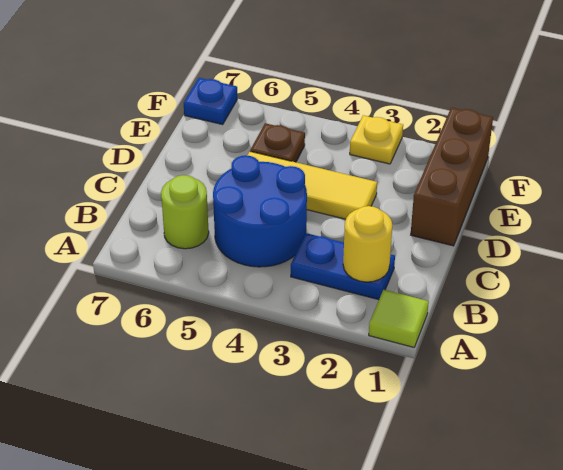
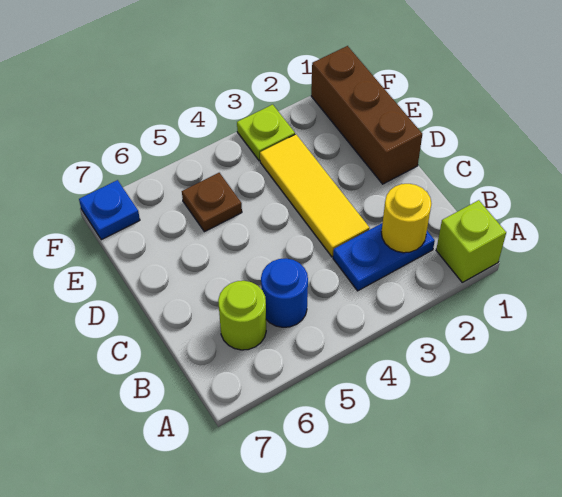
lime tile A1 level 1 -> lime brick A1 level 1
blue round brick B4:C5 level 1 -> blue round brick B5 level 1
yellow tile D3:D5 level 1 -> yellow tile C3:E3 level 1
yellow plate F3 level 1 -> lime plate F3 level 1

